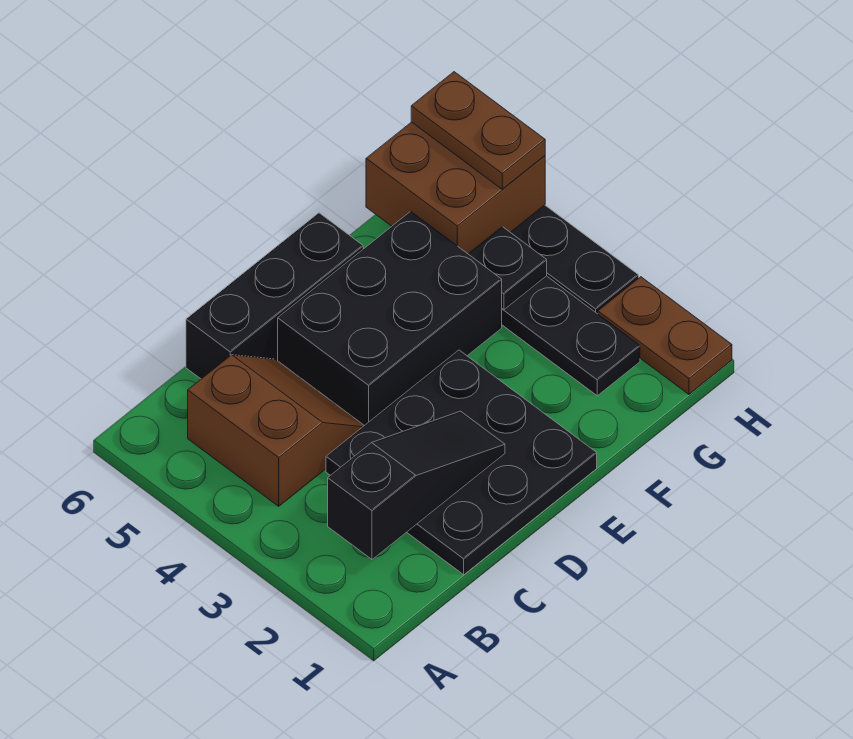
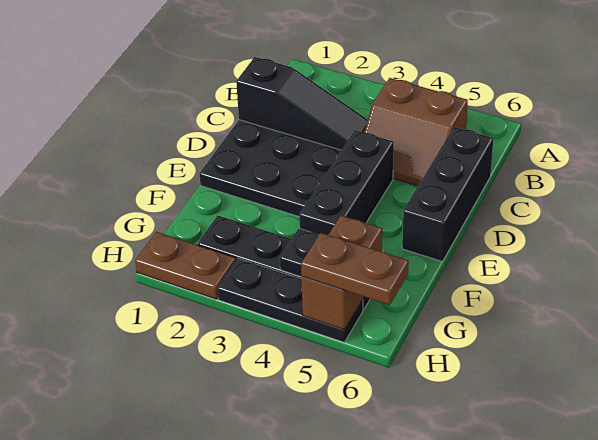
black slope B2:D2 level 2 top B -> black slope C1:C3 level 2 top 1
black brick D4:F5 level 1 -> black brick D4:F4 level 1
brown brick G5:H6 level 2 -> brown brick G5:H5 level 2

